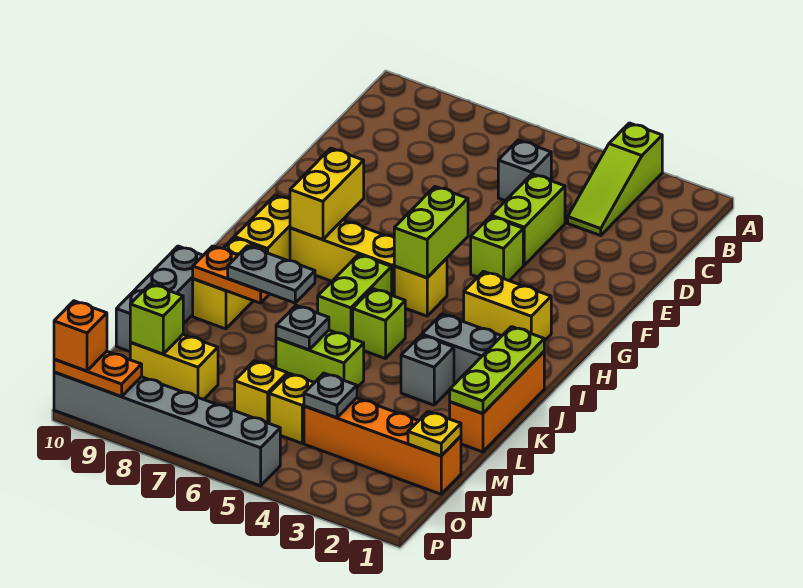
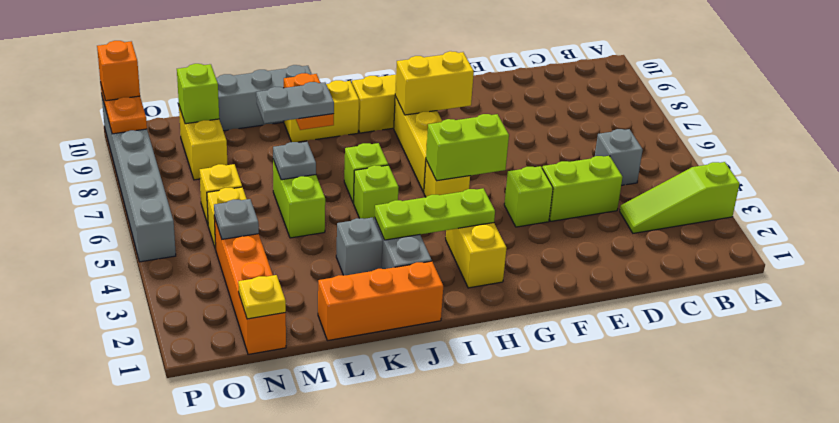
lime brick I6:J6 level 1 -> lime brick J6 level 1
lime plate J1:L1 level 2 -> lime plate H3:J3 level 2
grey plate K7:K8 level 3 -> grey plate K8:L8 level 3

